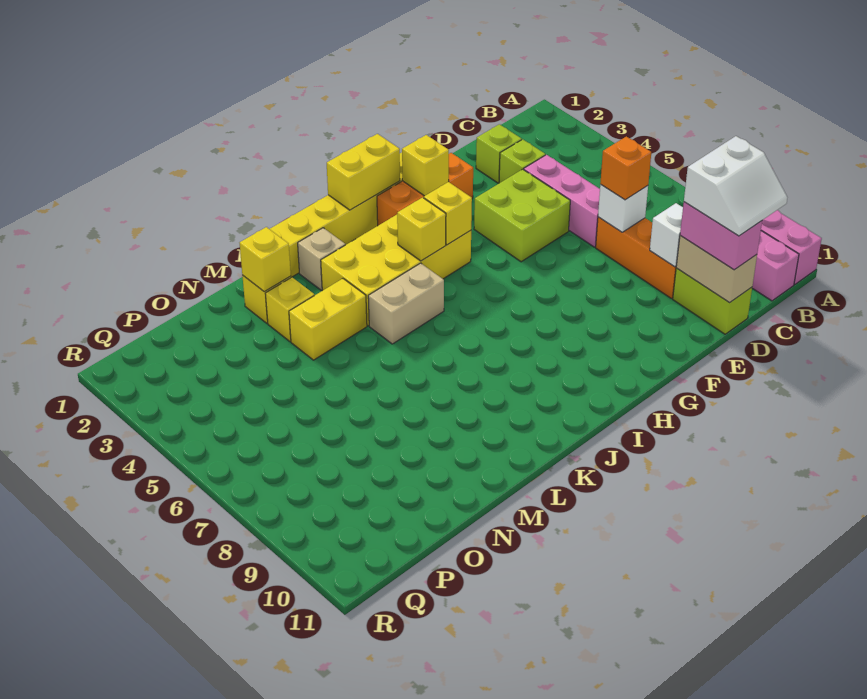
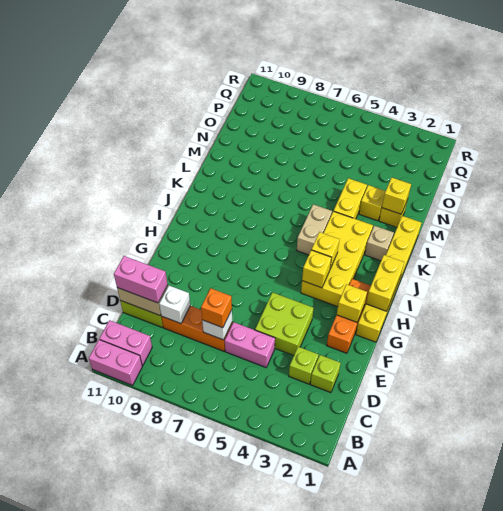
white slope C10:D11 level 4 top 10 -> none
pink brick D4:D6 level 1 -> pink brick D5:D6 level 1

